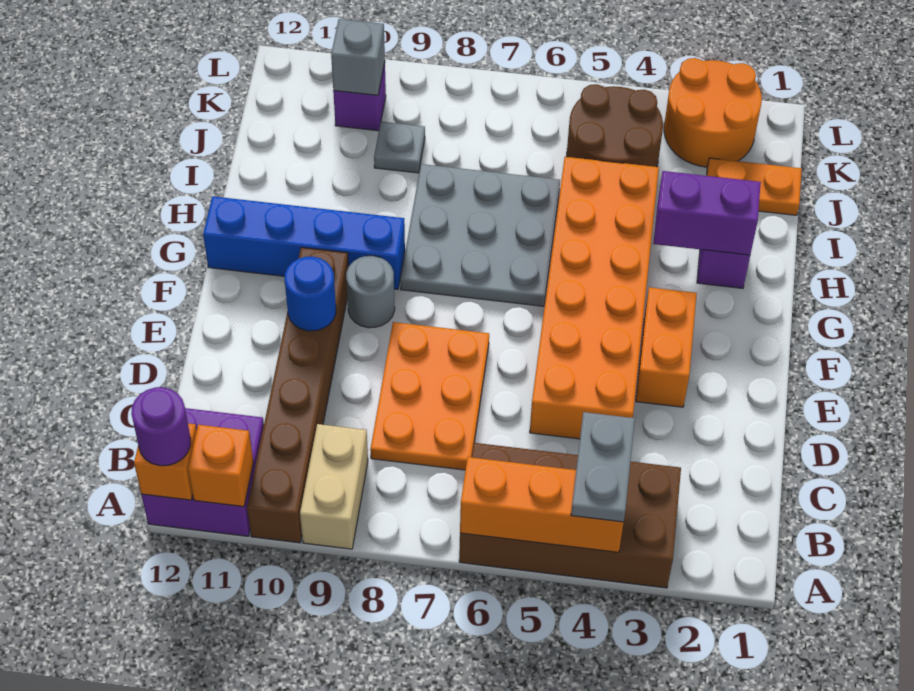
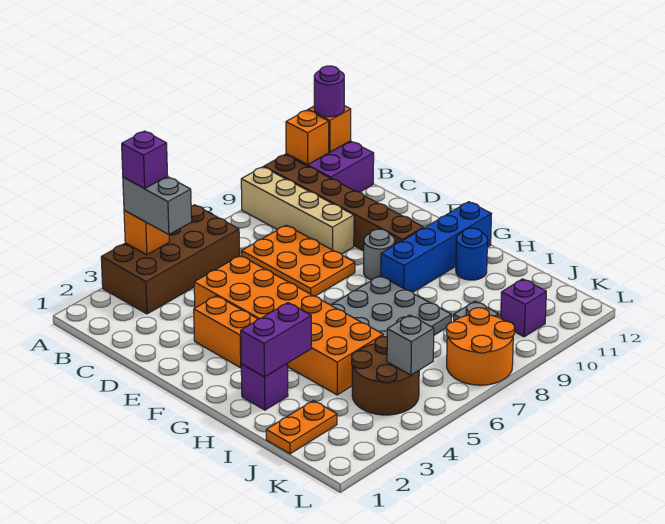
orange brick A4:A6 level 2 -> orange brick A4 level 2
grey plate A4:B4 level 3 -> grey brick A4:B4 level 3
none -> purple brick A4 level 4
tan brick A9:B9 level 1 -> tan brick A9:D9 level 1
blue round brick E10 level 2 -> blue round brick H11 level 1
orange round brick K2:L3 level 1 -> orange round brick K7:L8 level 1
grey brick K10 level 2 -> grey brick K5 level 2

